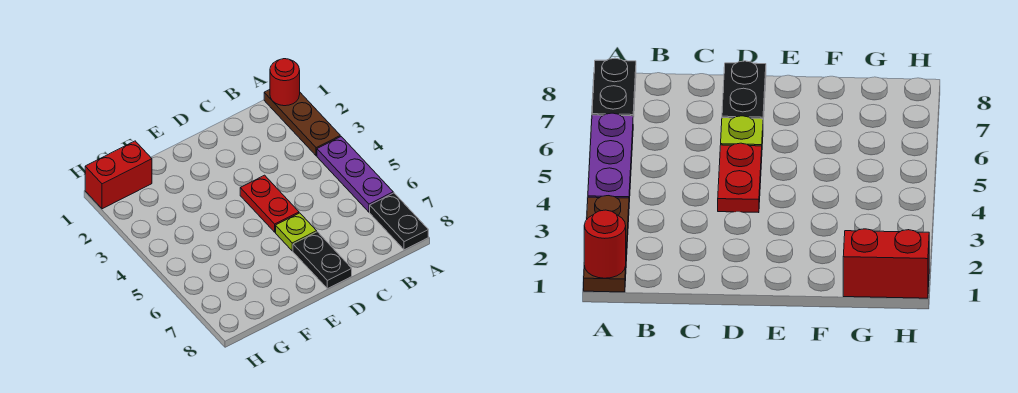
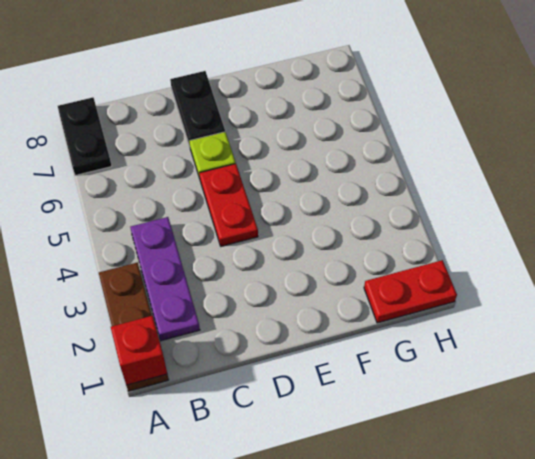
red round brick A1 level 2 -> red brick A1 level 2
purple plate A4:A6 level 1 -> purple plate B2:B4 level 1
red brick G1:H1 level 1 -> red plate G1:H1 level 1

